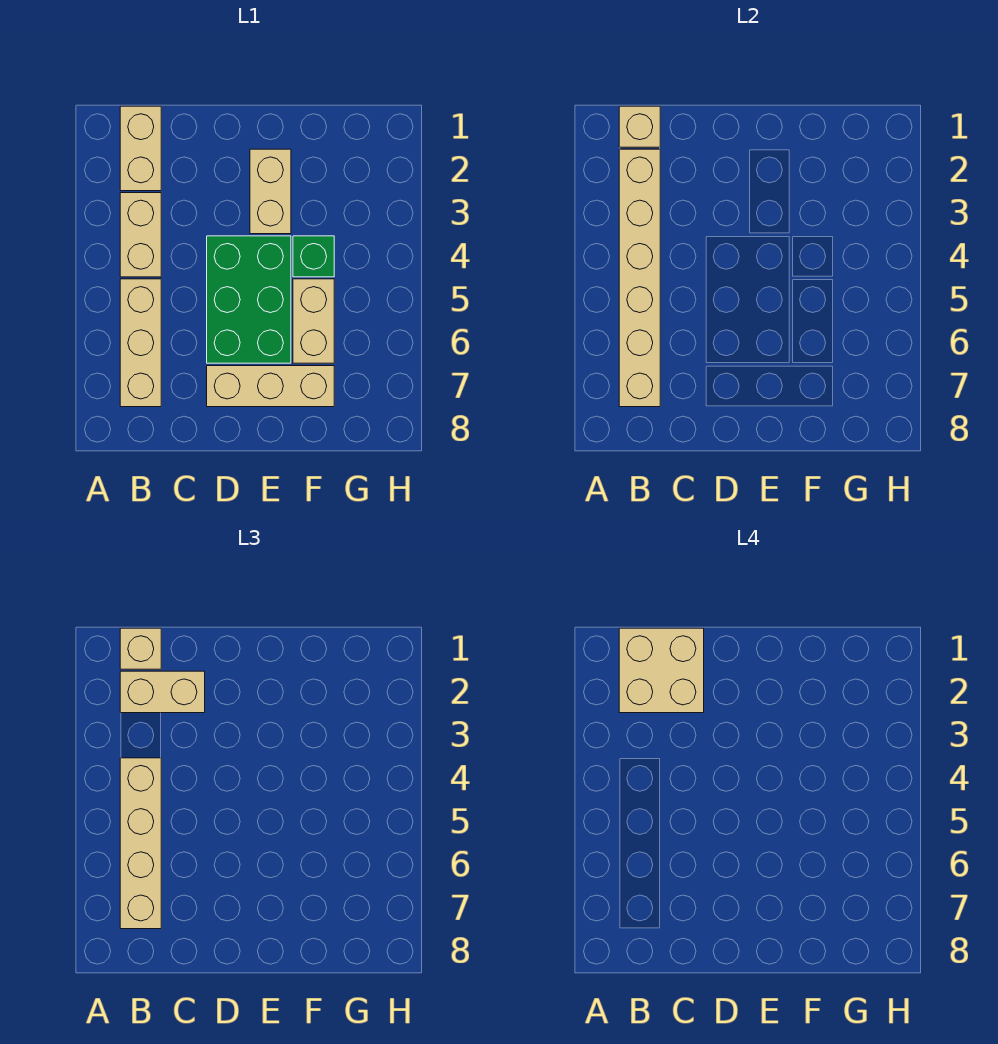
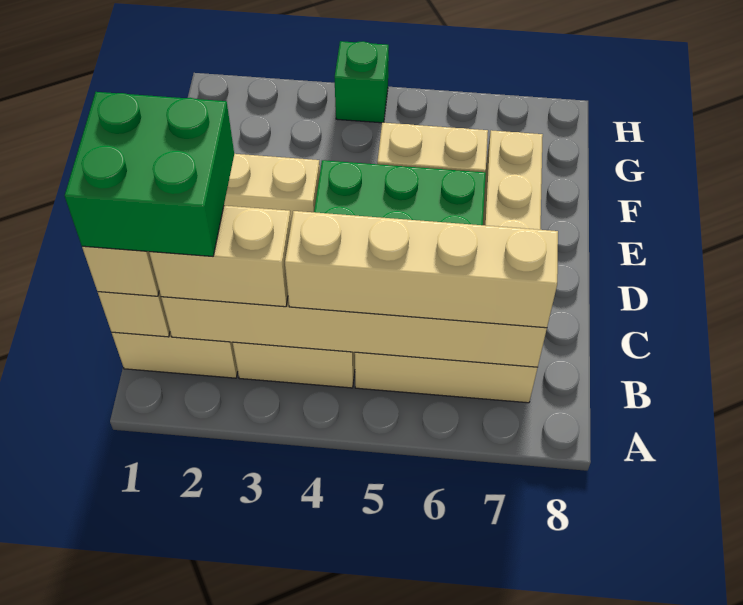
tan brick B1:C2 level 4 -> green brick B1:C2 level 4
tan brick B2:C2 level 3 -> tan brick B2:B3 level 3
green brick F4 level 1 -> green brick H4 level 1

